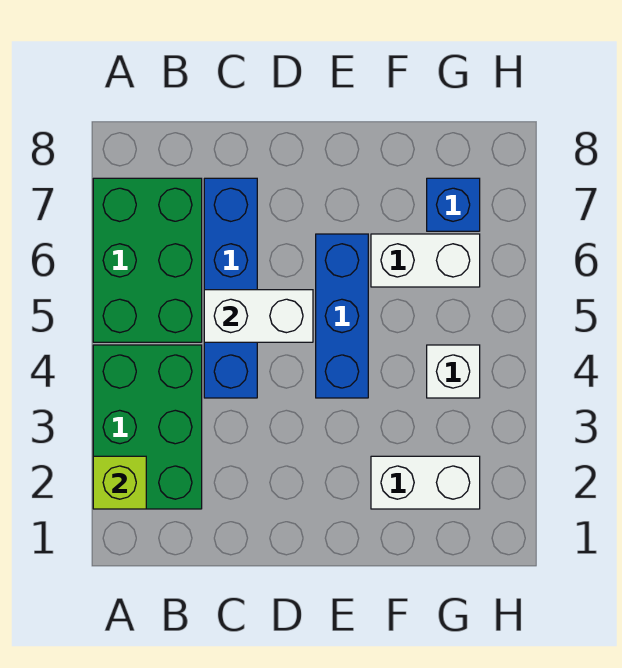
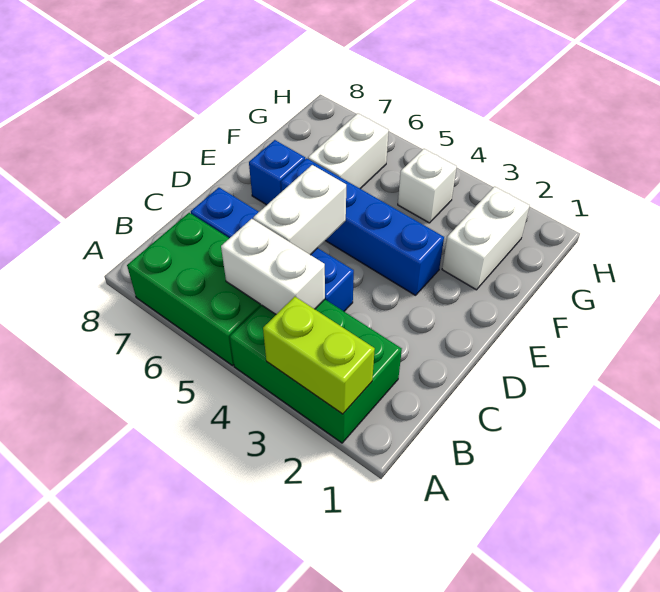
lime brick A2 level 2 -> lime brick A2:A3 level 2
none -> white brick B4:B5 level 2
blue brick E4:E6 level 1 -> blue brick E3:E6 level 1
blue brick G7 level 1 -> blue brick E7 level 1

